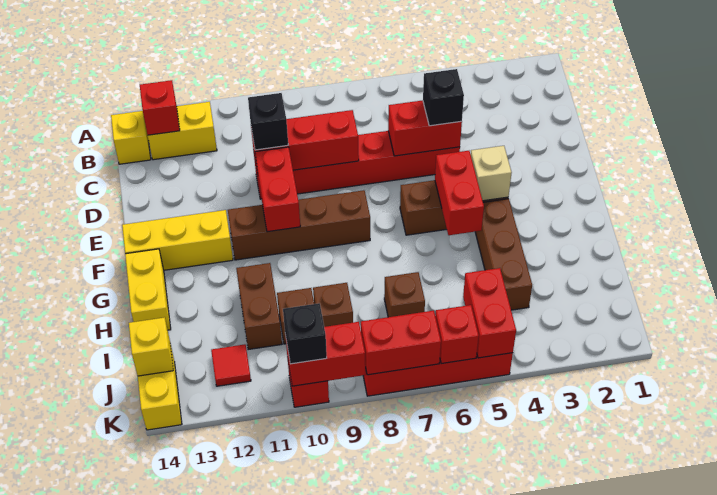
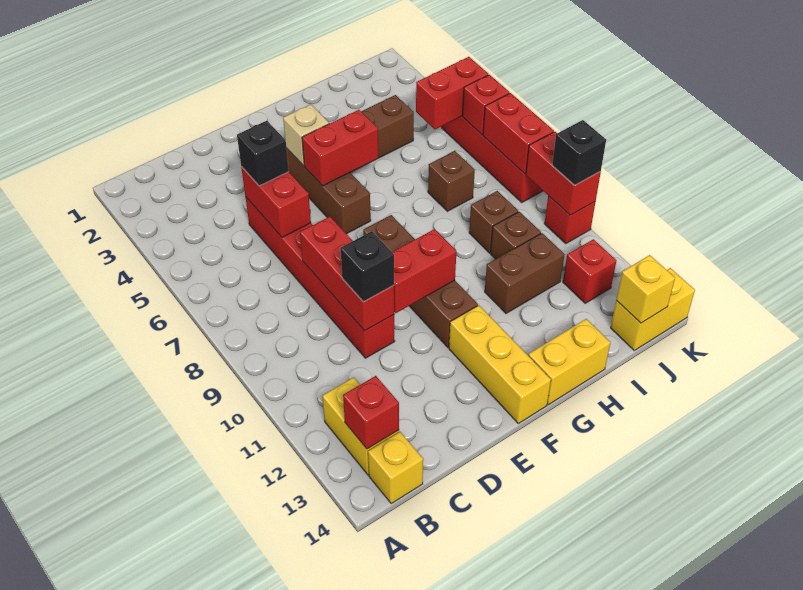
red tile J12 level 1 -> red brick J12 level 1

